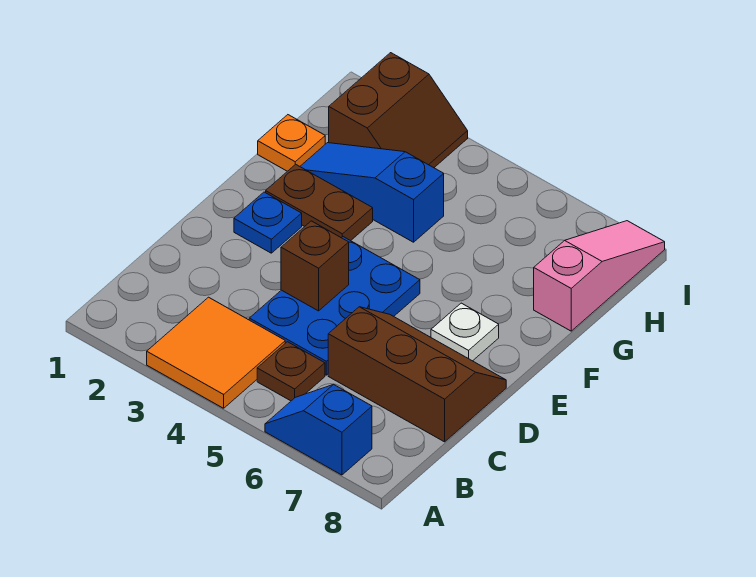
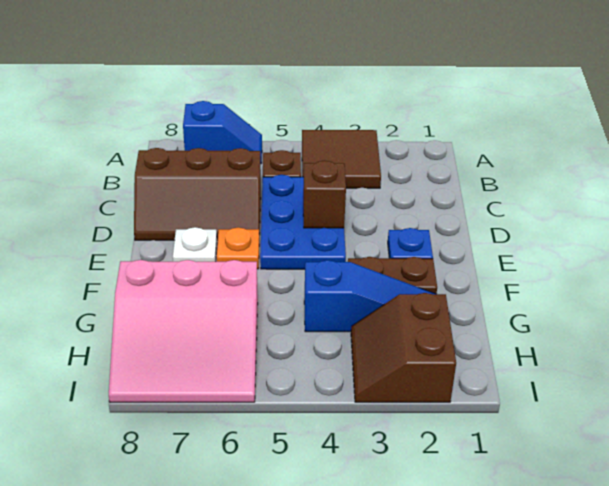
orange tile A3:B4 level 1 -> brown tile A3:B4 level 1
orange plate G1 level 1 -> orange plate E6 level 1
pink slope G8:I8 level 1 top G -> pink slope G6:I8 level 1 top G

